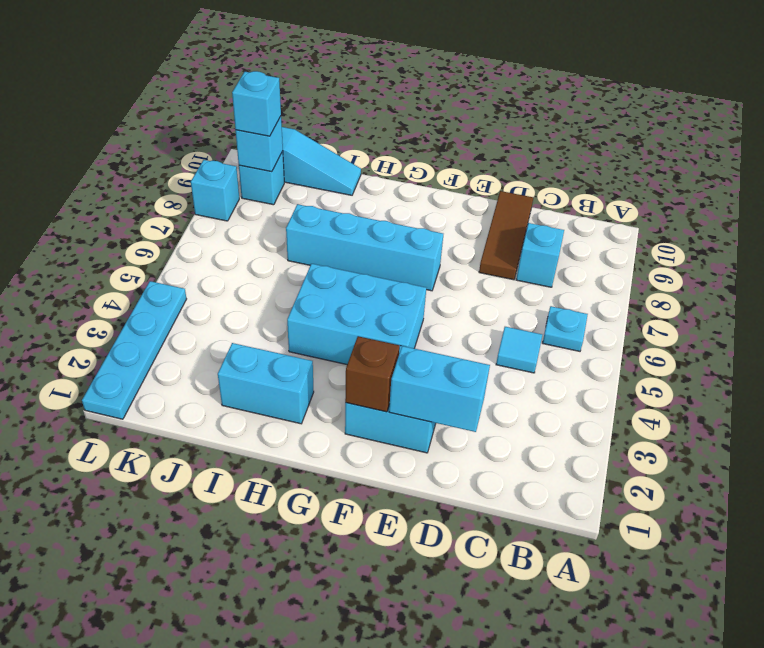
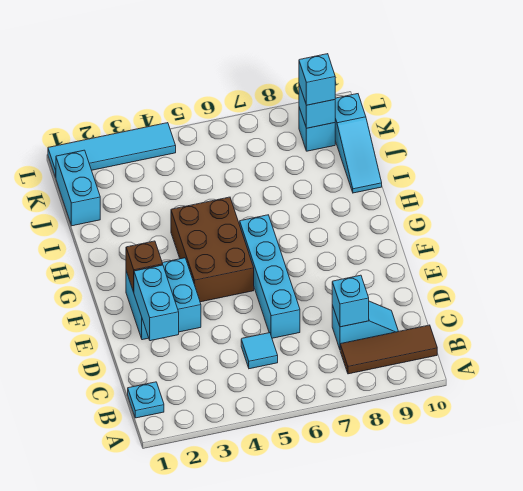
cyan plate B6 level 1 -> cyan plate B1 level 1
brown tile D8:D10 level 1 -> brown tile B8:B10 level 1
cyan brick F4:H5 level 1 -> brown brick F4:H5 level 1
cyan brick F7:I7 level 1 -> cyan brick D6:G6 level 1
cyan brick H2:I2 level 1 -> cyan brick J1:K1 level 1
cyan plate L1:L4 level 1 -> cyan tile L1:L4 level 1
cyan brick L8 level 1 -> cyan brick C8 level 2

